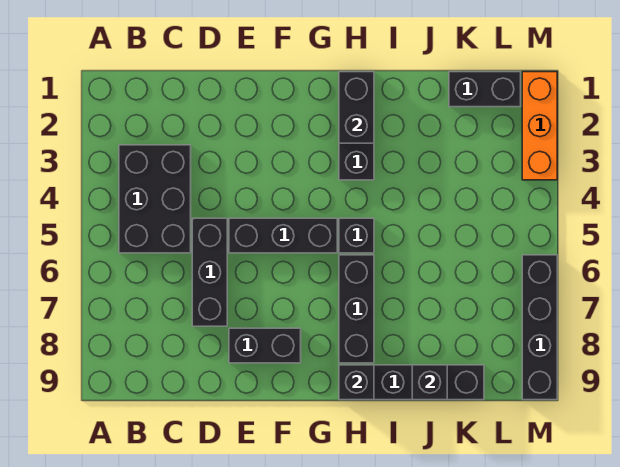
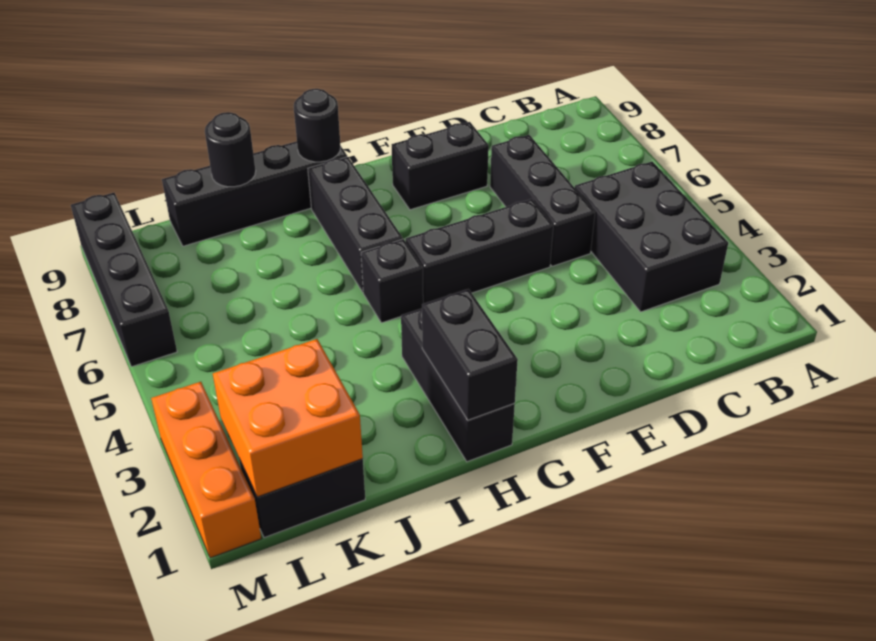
black brick H9 level 2 -> black round brick H9 level 2
black brick J9 level 2 -> black round brick J9 level 2
none -> orange brick K1:L2 level 2

